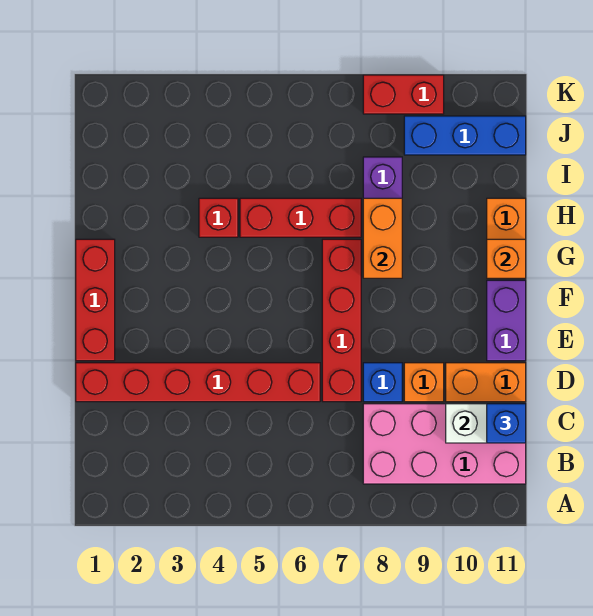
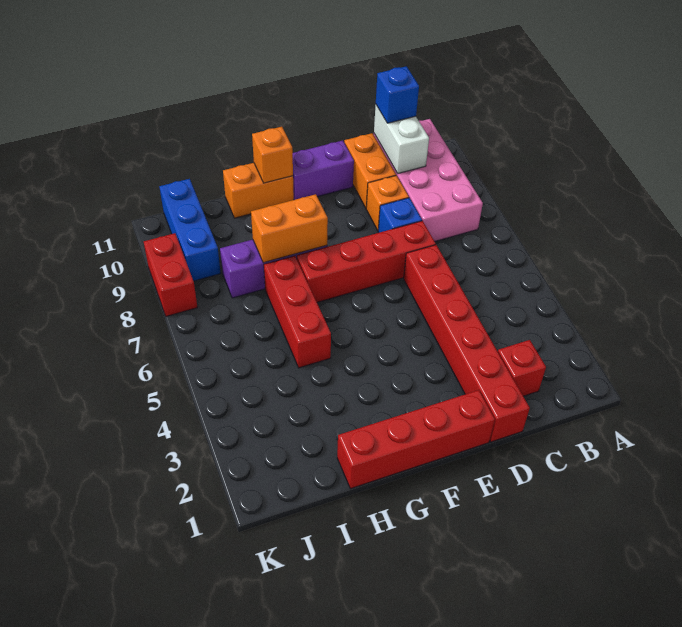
red brick E1:G1 level 1 -> red brick E1:H1 level 1
red brick H4 level 1 -> red brick C2 level 1

